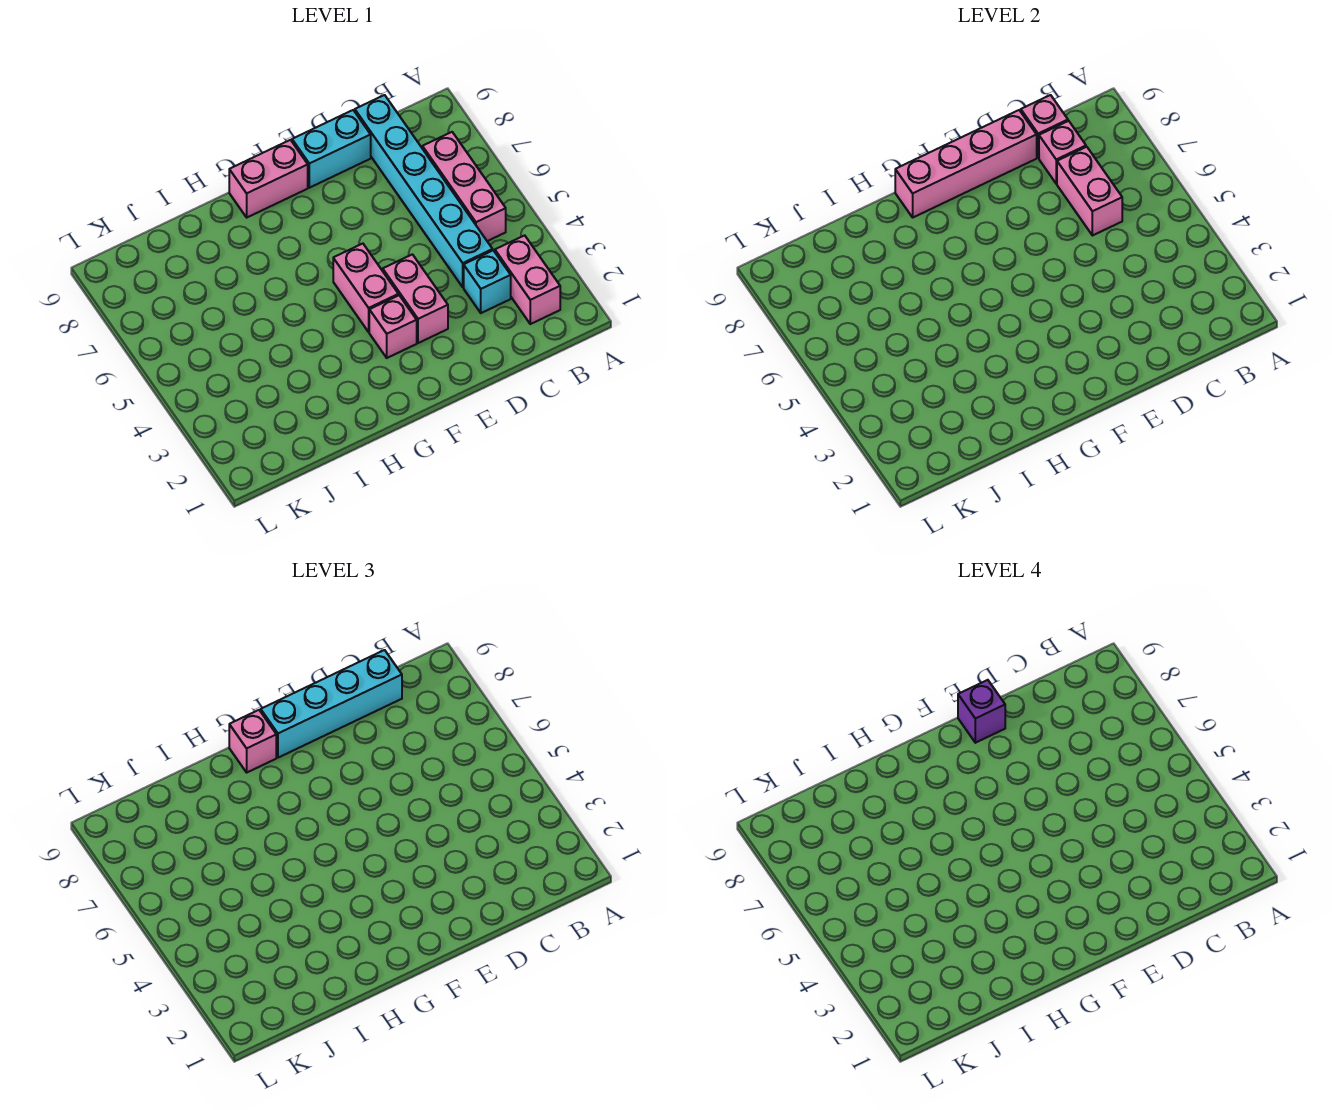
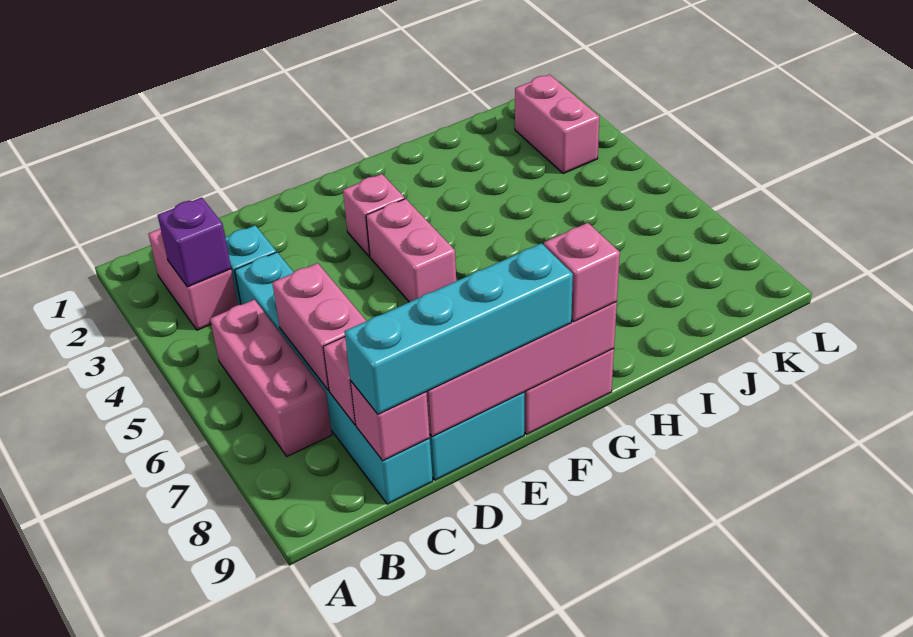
pink brick E3:E4 level 1 -> pink brick K2:K3 level 1
purple brick E9 level 4 -> purple brick B3 level 2

